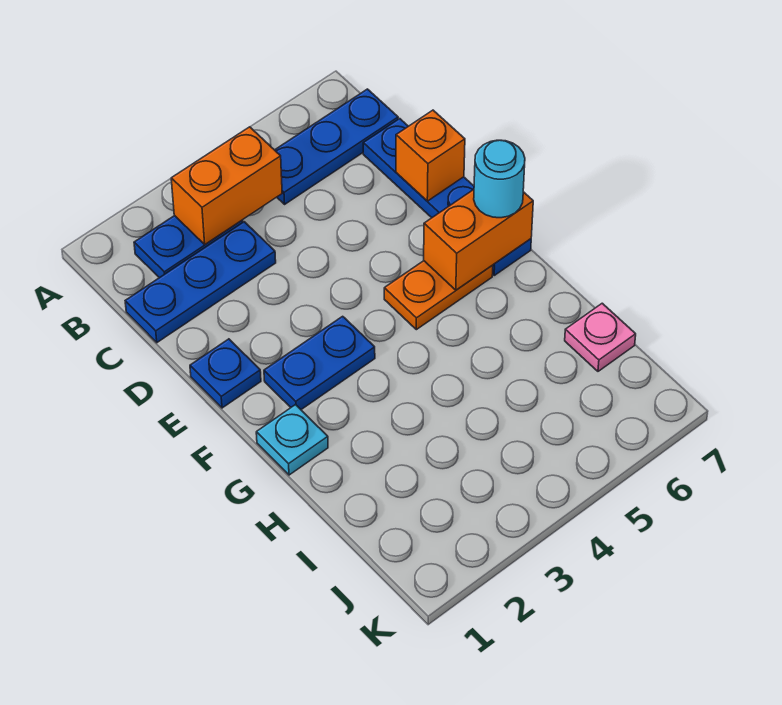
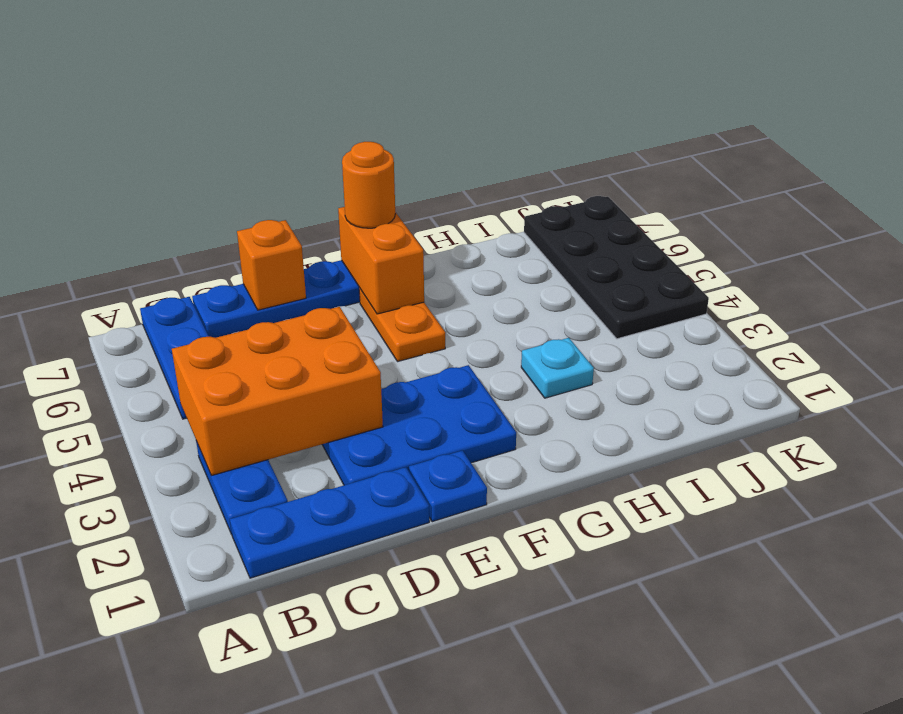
orange brick B3:B4 level 2 -> orange brick B3:D4 level 2
blue plate C1:C3 level 1 -> blue plate B1:D1 level 1
blue plate F2:F3 level 1 -> blue plate D2:F3 level 1
cyan round brick F7 level 3 -> orange round brick F7 level 3
cyan plate G1 level 1 -> cyan plate H3 level 1
pink plate I7 level 1 -> none
none -> black plate J4:K7 level 1

